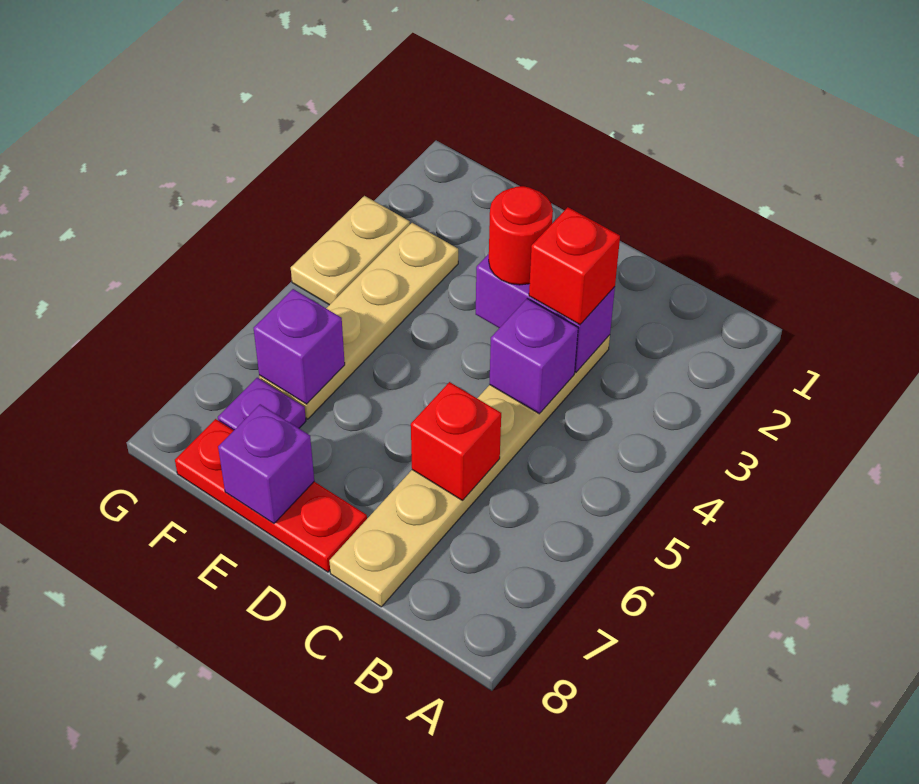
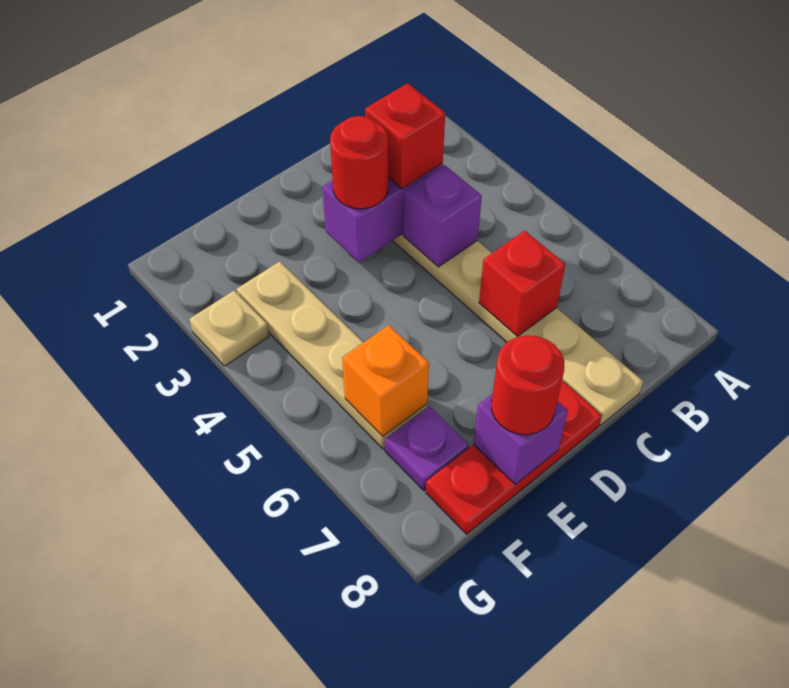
none -> red round brick E8 level 3
purple brick F6 level 2 -> orange brick F6 level 2
tan plate G3:G4 level 1 -> tan plate G3 level 1

